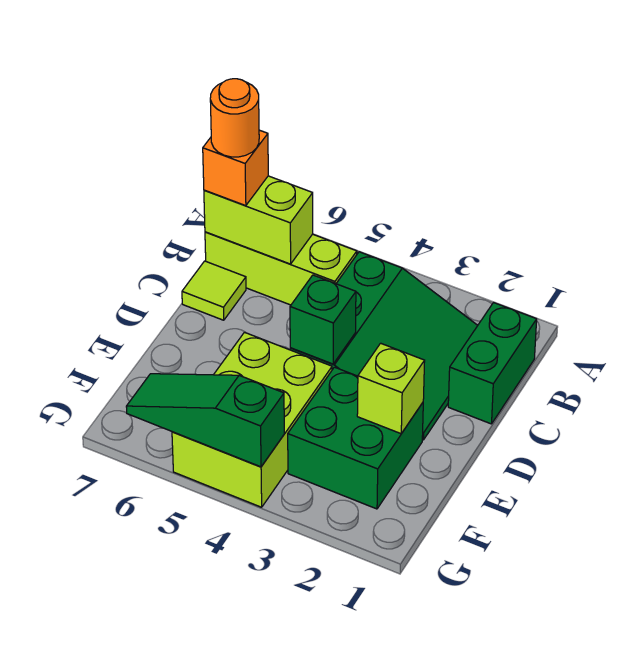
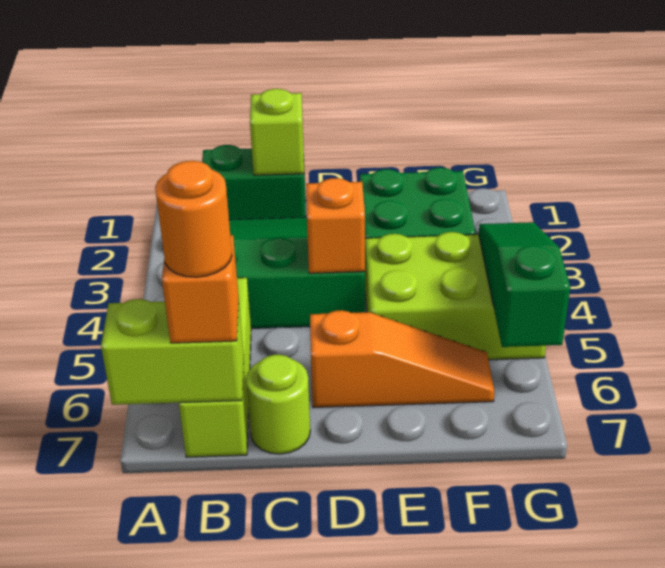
lime brick B6:B7 level 2 -> lime brick A7:B7 level 2
lime tile C7 level 1 -> lime round brick C7 level 1
green brick D4 level 2 -> orange brick D4 level 2
none -> orange slope D6:F6 level 1 top D
lime brick E2 level 2 -> lime brick C1 level 2
green slope G4:G6 level 2 top 4 -> green slope G4:G6 level 2 top 6

